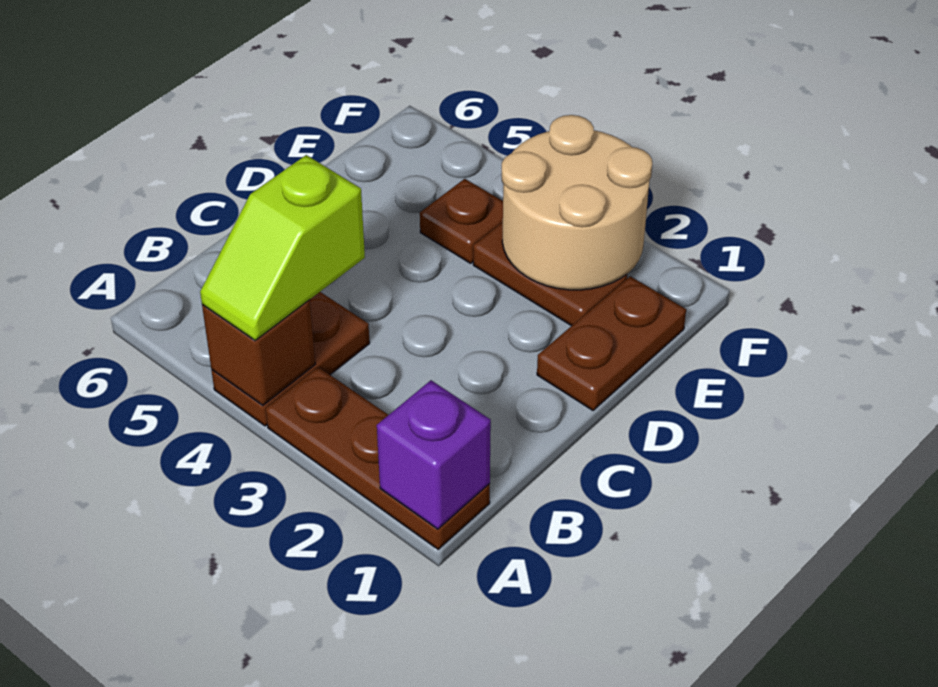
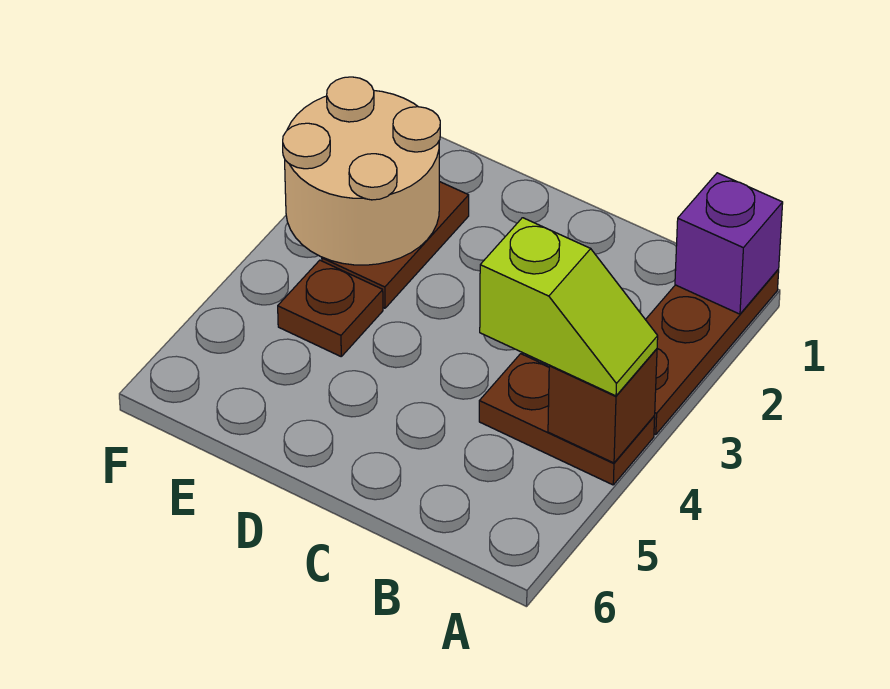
brown plate D1:E1 level 1 -> none

